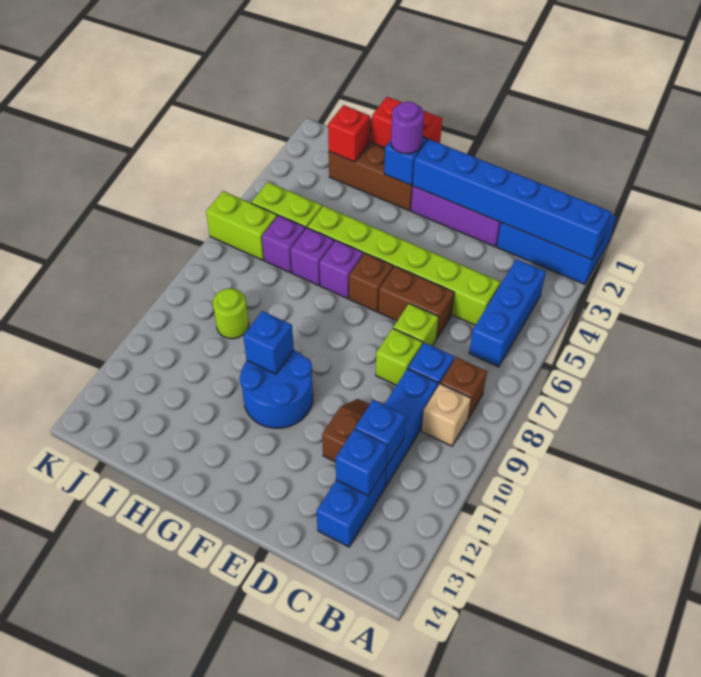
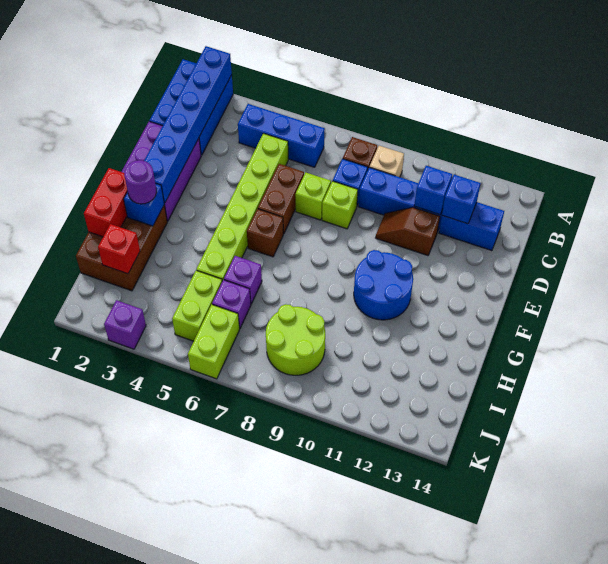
purple brick G6 level 1 -> purple brick K3 level 1
blue brick G10 level 2 -> none
lime round brick I9 level 1 -> lime round brick I8:J9 level 1

